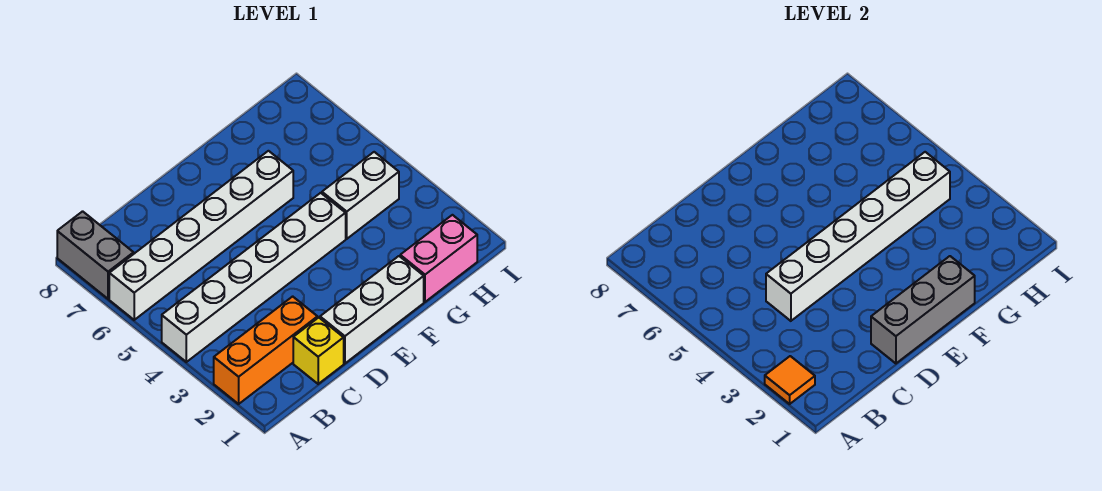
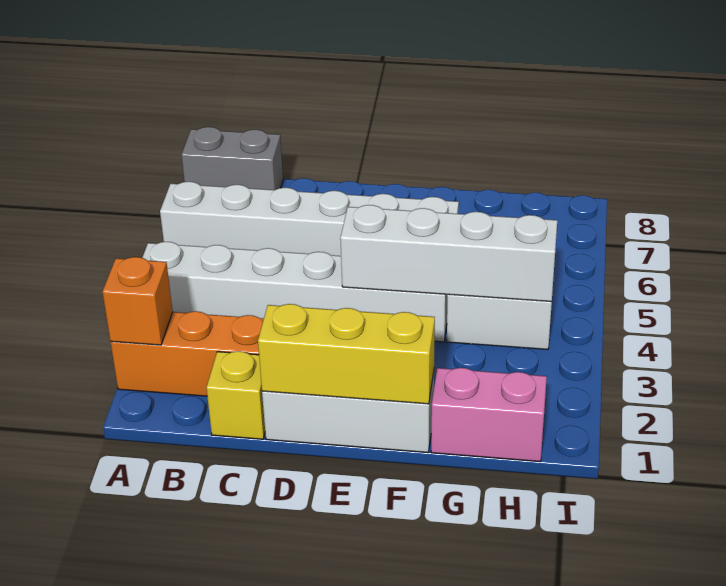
orange tile A2 level 2 -> orange brick A2 level 2
grey brick A7:A8 level 1 -> grey brick A8:B8 level 1
white brick C4:H4 level 2 -> white brick E4:H4 level 2
grey brick D1:F1 level 2 -> yellow brick D1:F1 level 2

